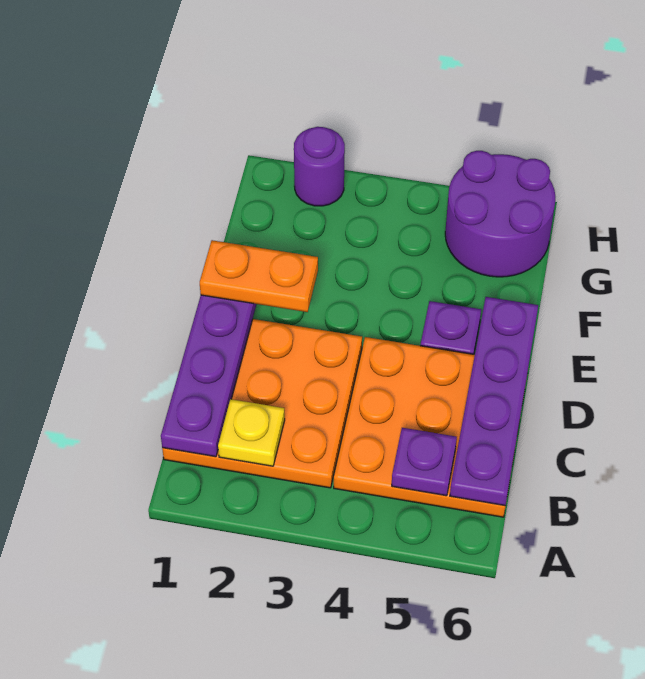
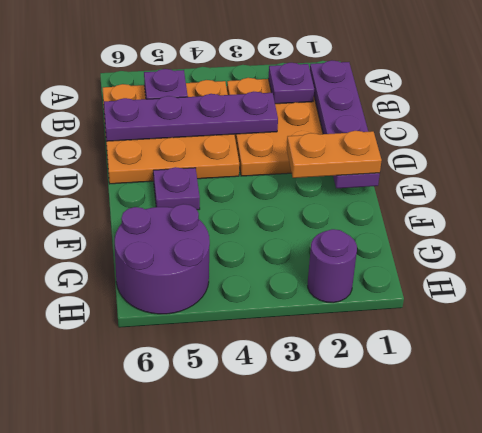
yellow plate B2 level 2 -> purple plate B2 level 2
purple plate B6:E6 level 2 -> purple plate C3:C6 level 2

